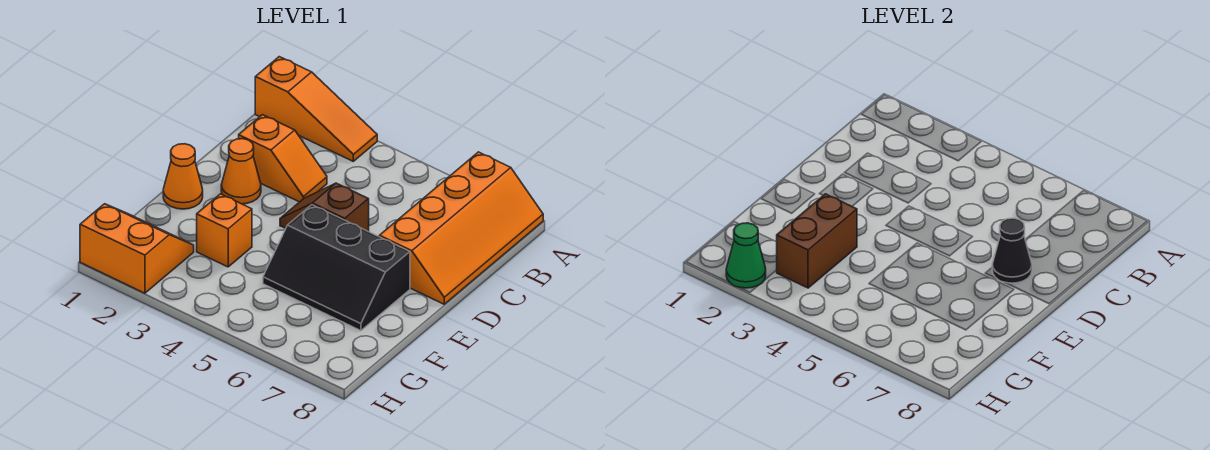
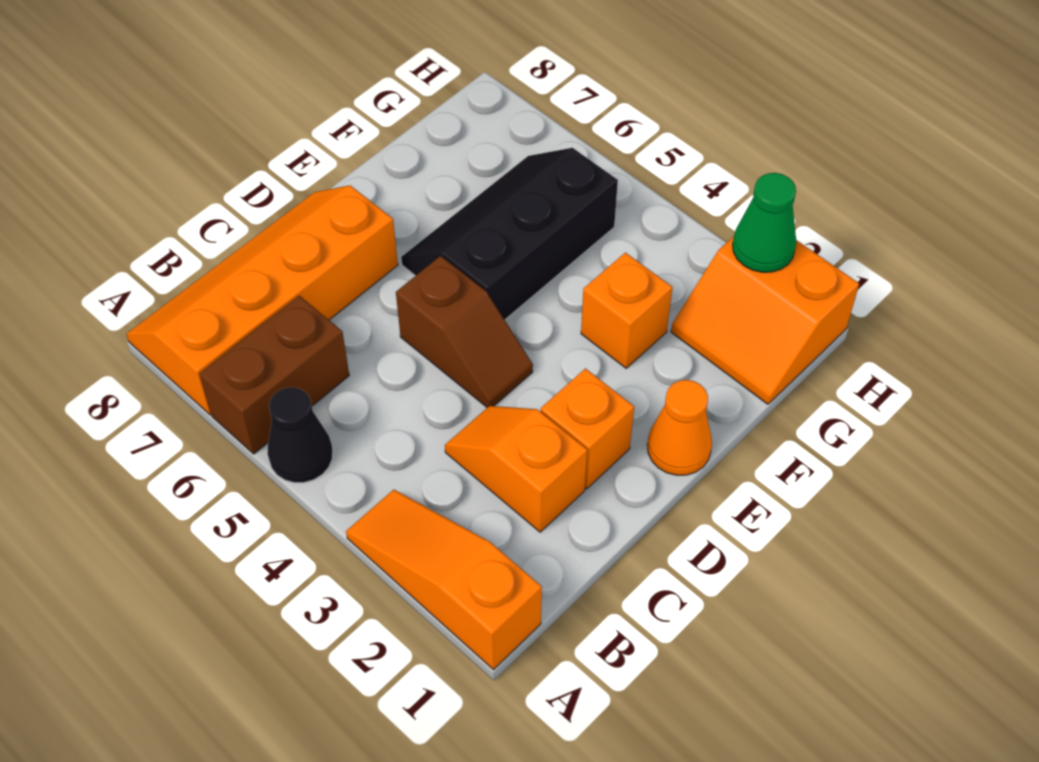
orange cone D2 level 1 -> orange brick D2 level 1
black cone D7 level 2 -> black cone A5 level 1
black slope E5:F7 level 1 top E -> black slope E5:G6 level 1 top 5
brown brick F3:G3 level 2 -> brown brick A6:B6 level 1

